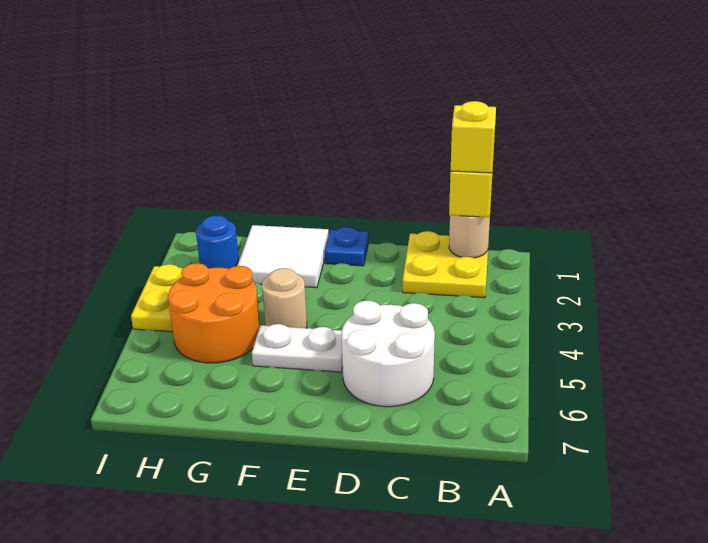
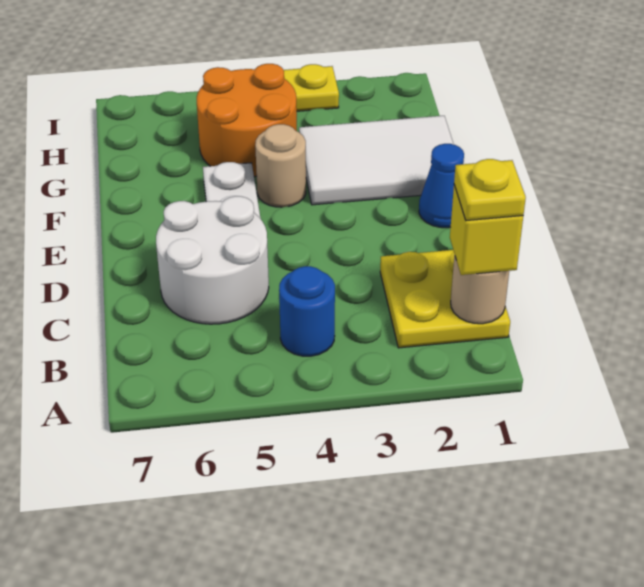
yellow brick B1 level 4 -> yellow plate B1 level 4
blue plate E1 level 1 -> blue cone E1 level 1
white tile F1:G2 level 1 -> white tile F1:G3 level 1
blue round brick H2 level 1 -> blue round brick B4 level 1

